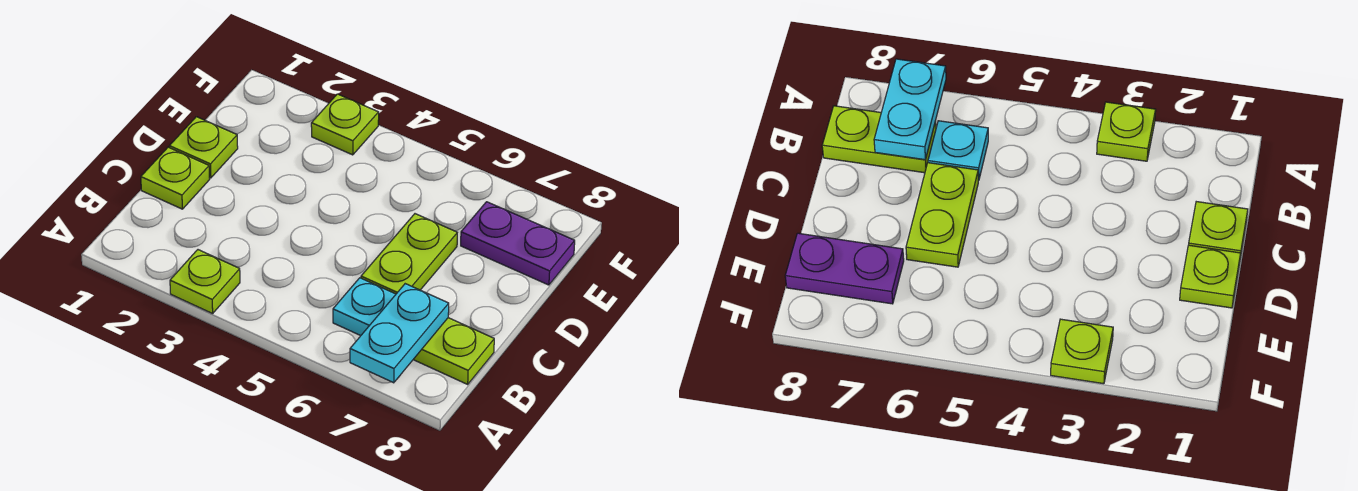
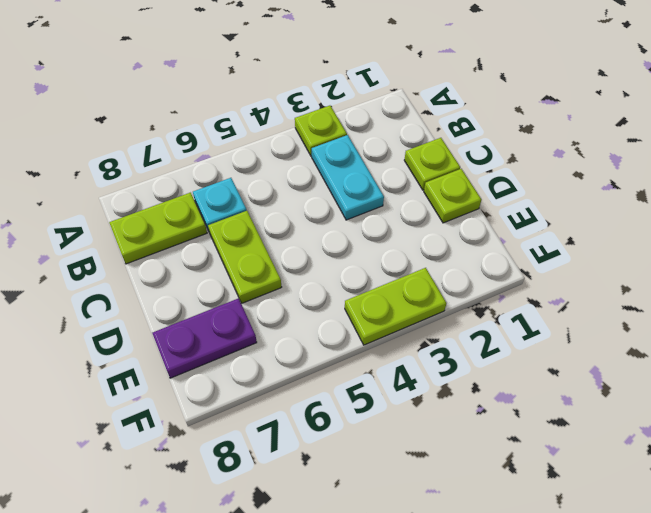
cyan plate A7:B7 level 2 -> cyan plate B3:C3 level 1
lime plate F3 level 1 -> lime plate F3:F4 level 1

